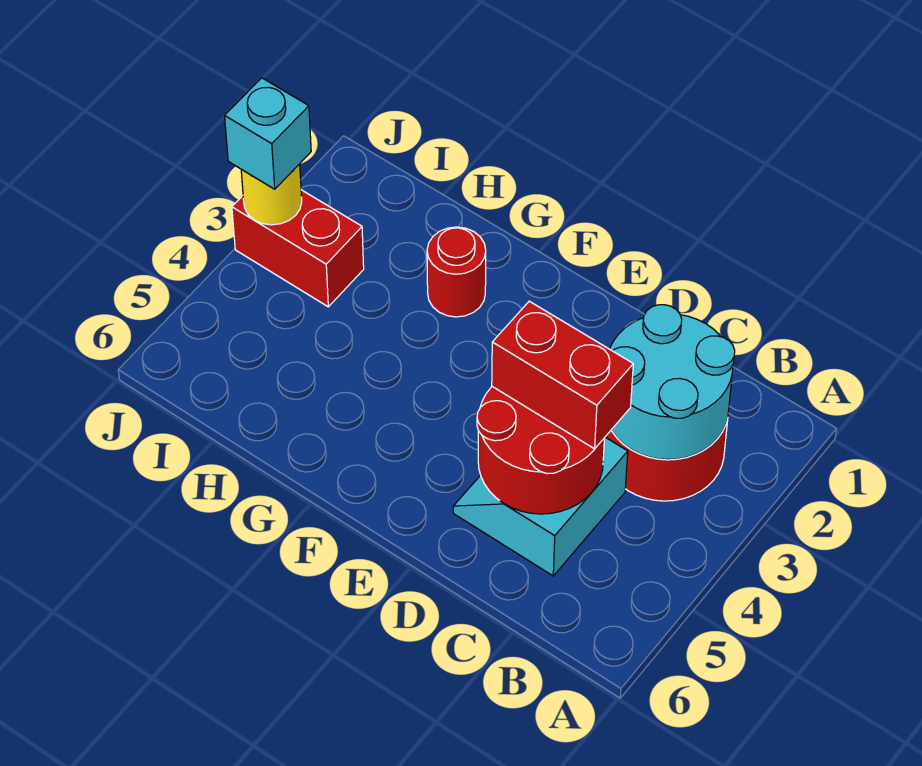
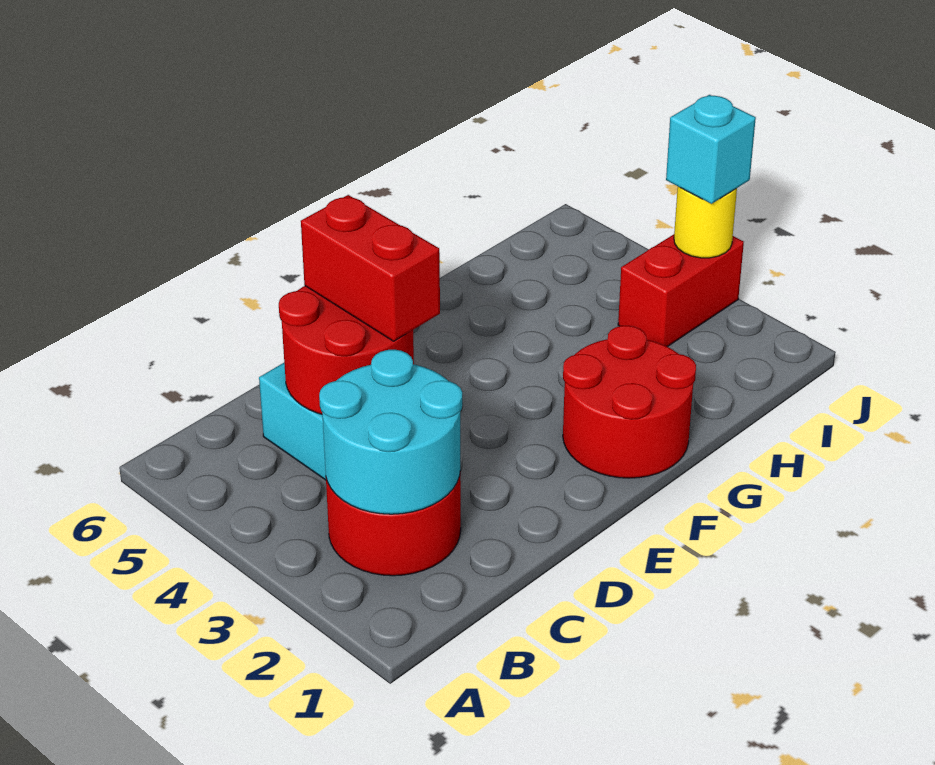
red brick C4:D4 level 3 -> red brick D4:D5 level 3
red round brick G2 level 1 -> red round brick F1:G2 level 1

